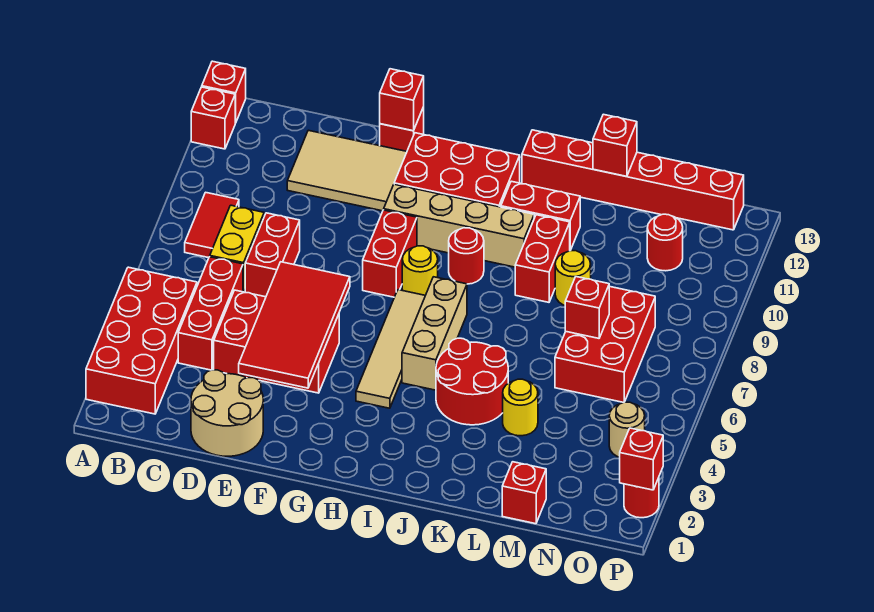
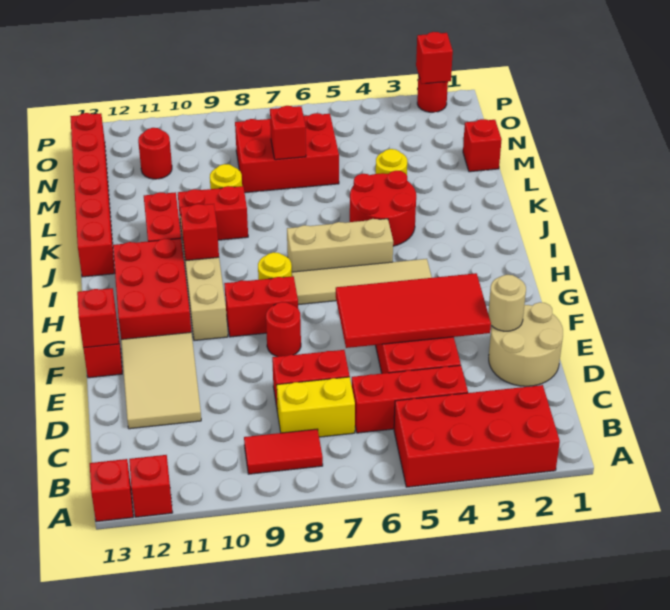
red round brick I9 level 1 -> red round brick F8 level 1
red brick L13 level 2 -> red brick I10 level 2
tan round brick O4 level 1 -> tan round brick E2 level 2

